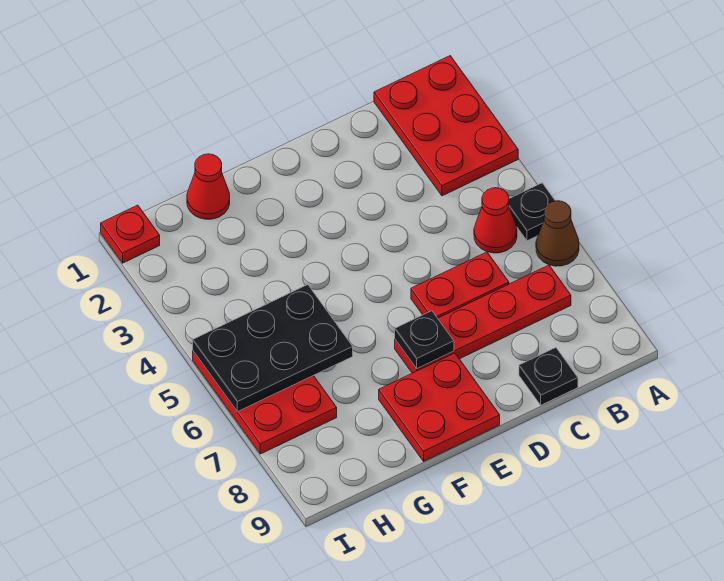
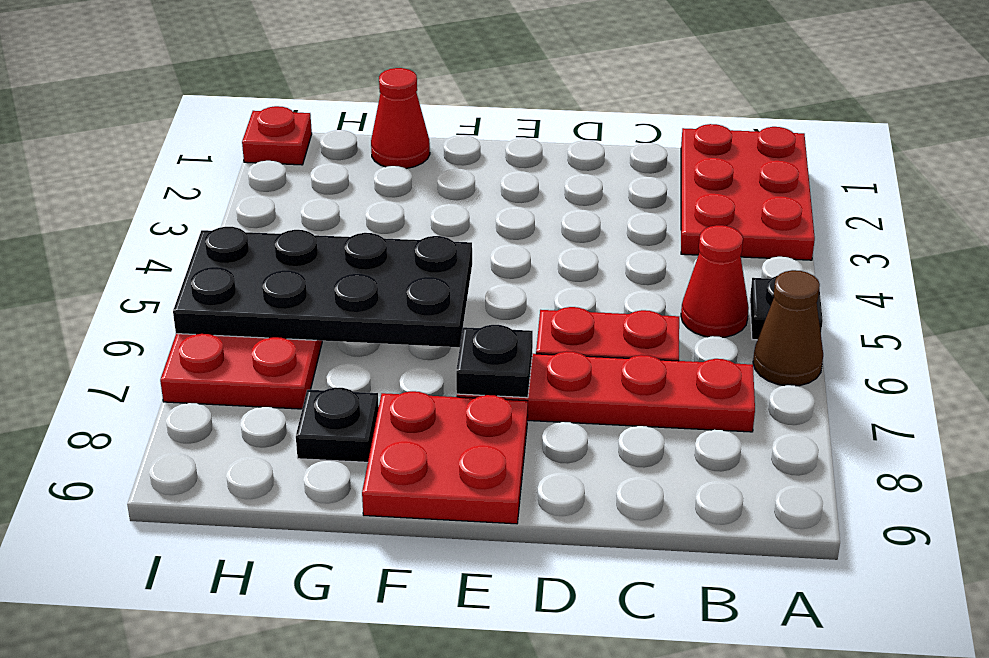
black plate C9 level 1 -> black plate G8 level 1
black plate G5:I6 level 2 -> black plate F5:I6 level 2

